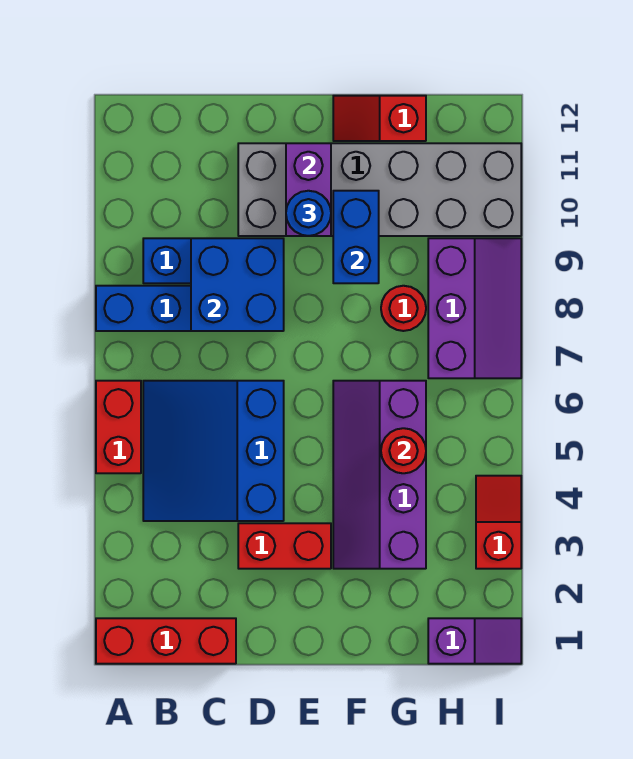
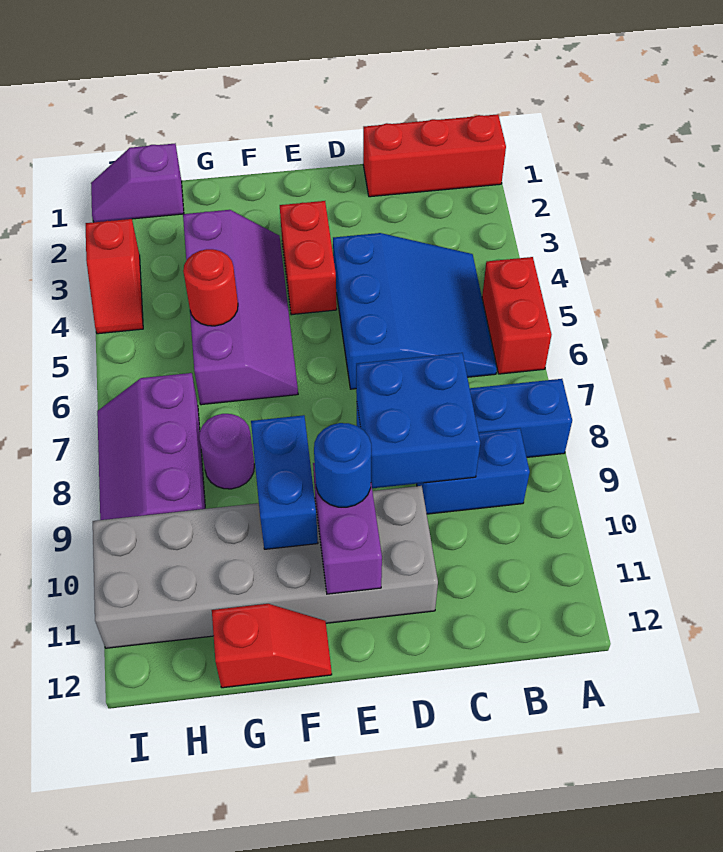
red brick D3:E3 level 1 -> red brick E3:E4 level 1
red round brick G8 level 1 -> purple round brick G8 level 1

